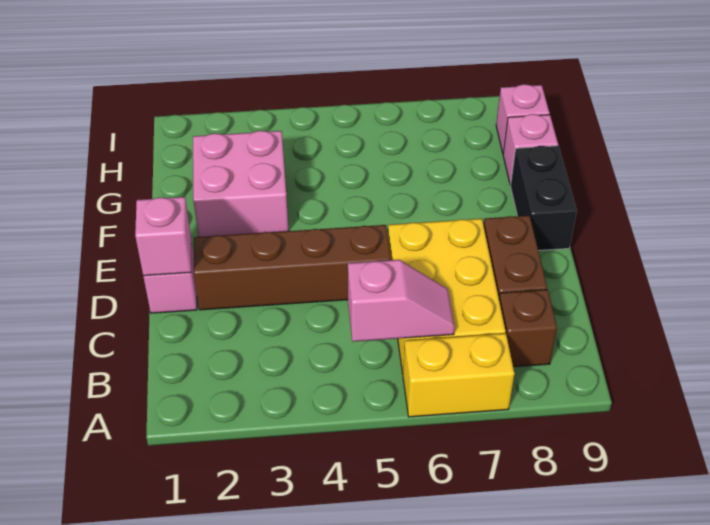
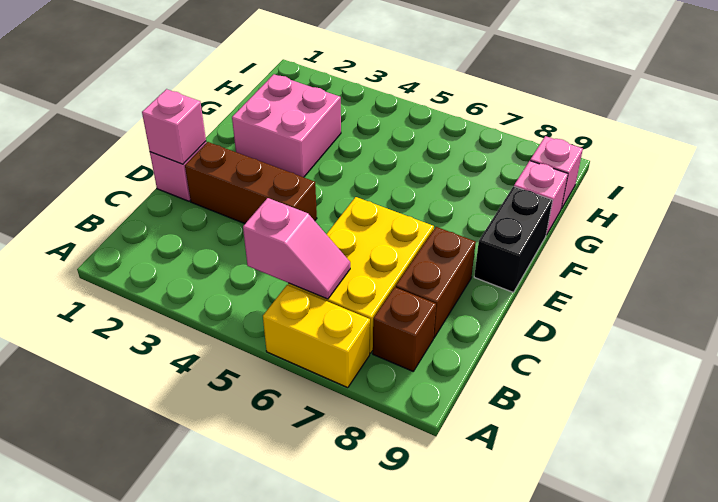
brown brick D2:D5 level 1 -> brown brick D2:D4 level 1

